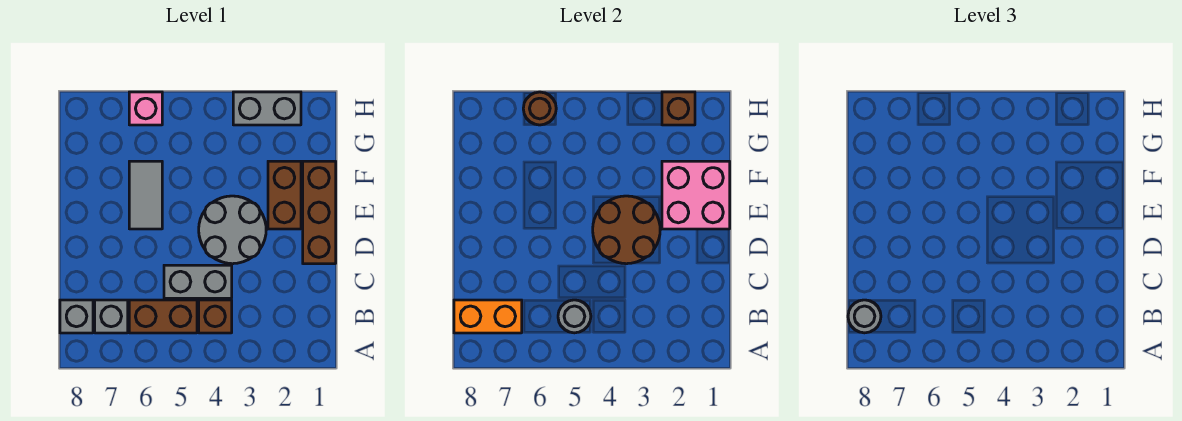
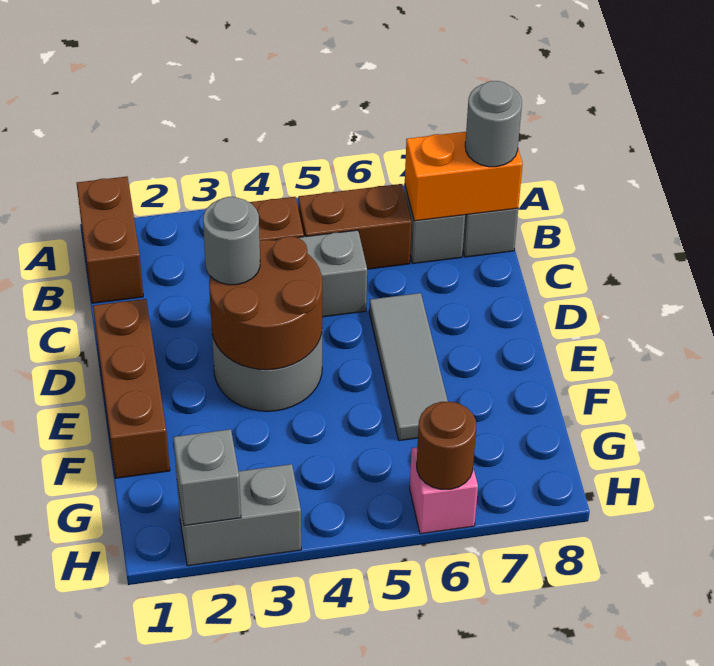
grey round brick B5 level 2 -> grey round brick D3 level 3
pink brick E1:F2 level 2 -> none
brown brick E2:F2 level 1 -> brown brick A1:B1 level 1
grey tile E6:F6 level 1 -> grey tile D6:F6 level 1
brown brick H2 level 2 -> grey brick H2 level 2

